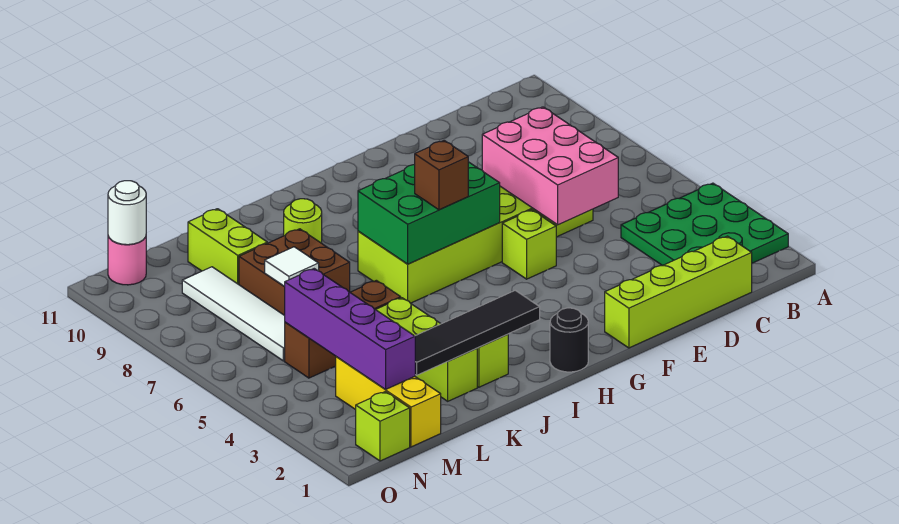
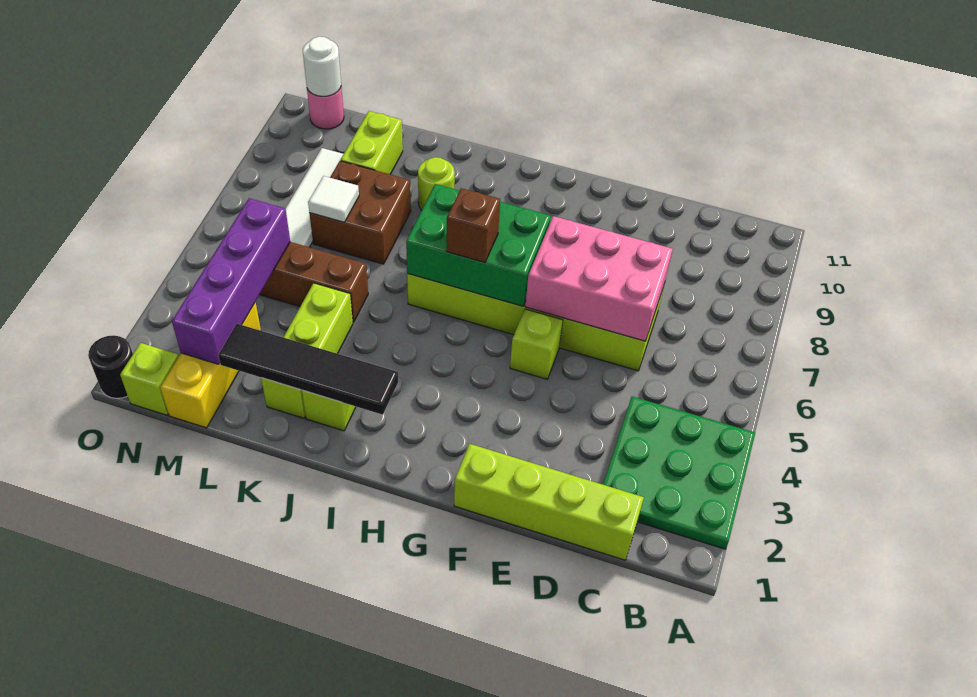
pink brick D5:E7 level 2 -> pink brick D6:F7 level 2
black round brick H1 level 1 -> black round brick O1 level 1

